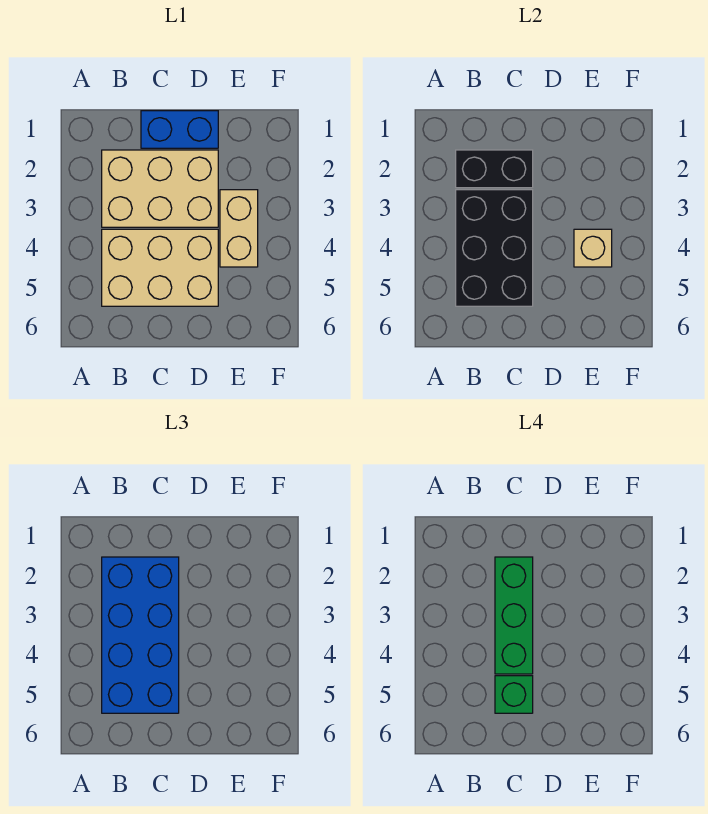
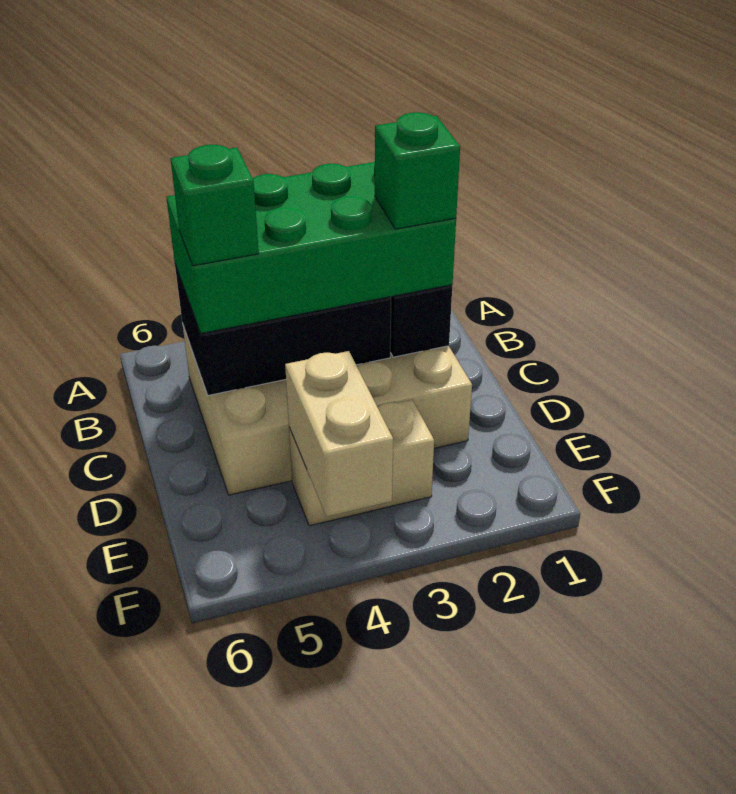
blue brick B2:C5 level 3 -> green brick B2:C5 level 3
blue brick C1:D1 level 1 -> none
green brick C2:C4 level 4 -> green brick C2 level 4
tan brick E4 level 2 -> tan brick E4:F4 level 2

